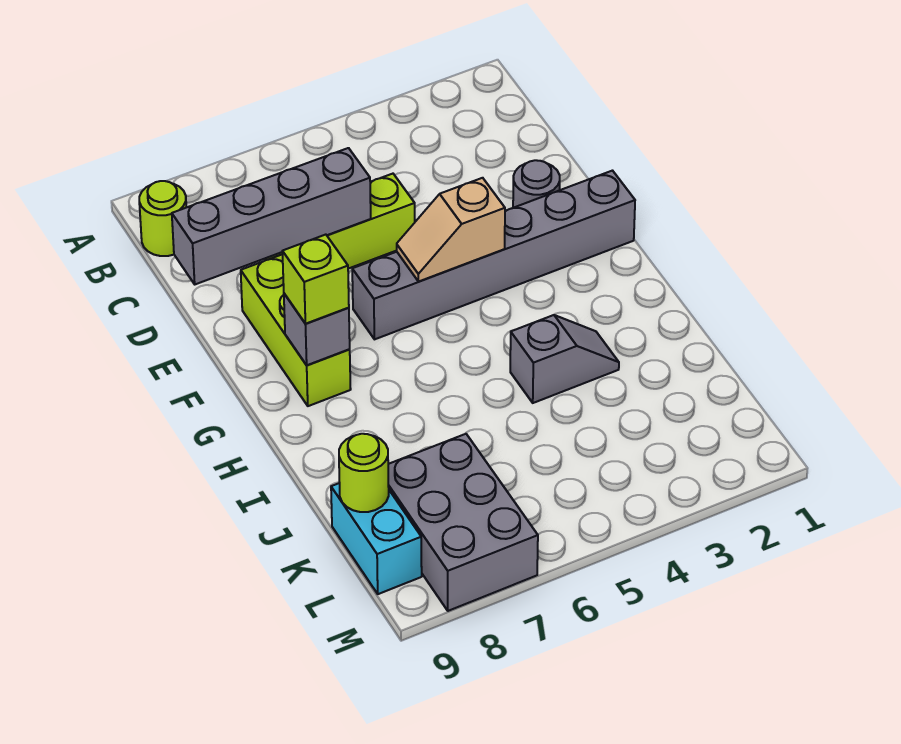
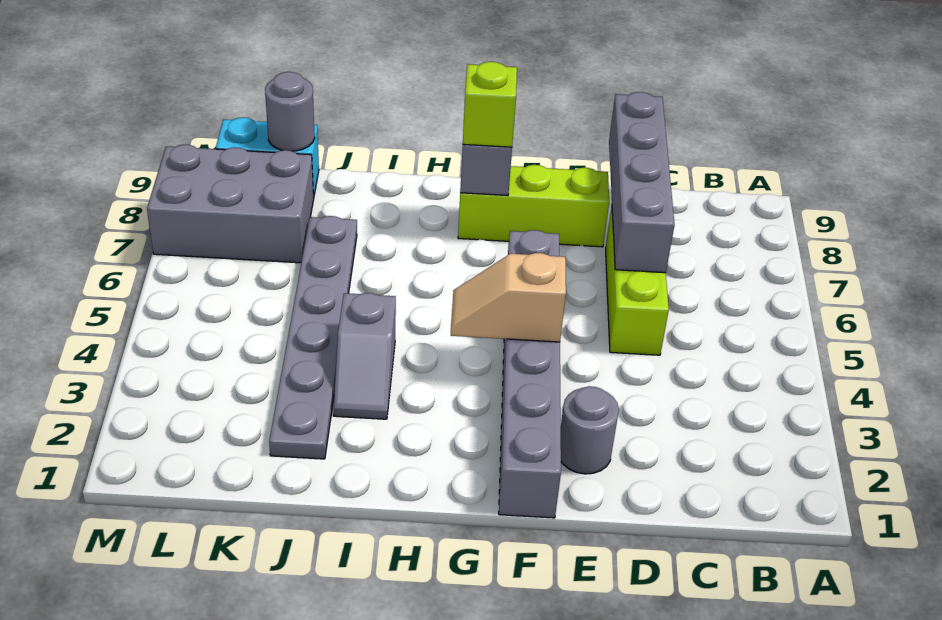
lime round brick B9 level 1 -> none
tan slope F4:F5 level 2 top 4 -> tan slope F4:G4 level 2 top F
none -> grey plate J2:J7 level 1
lime round brick K9 level 2 -> grey round brick K9 level 2

